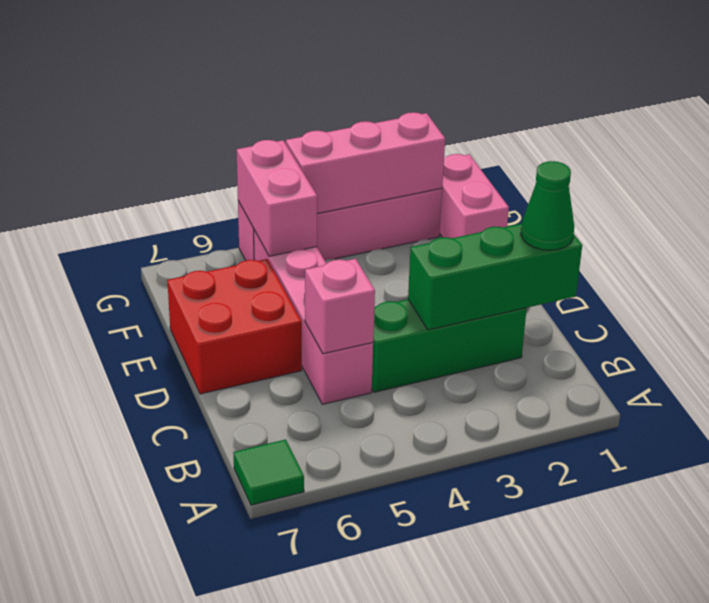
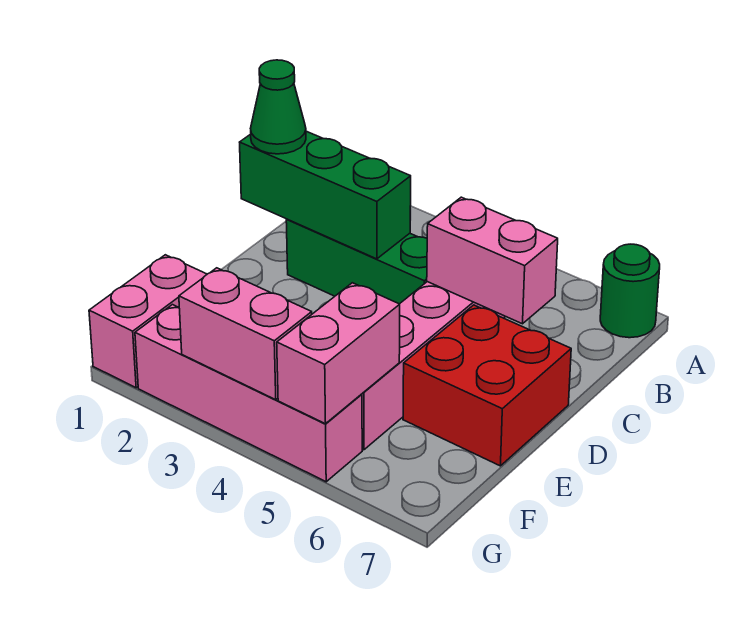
green tile A7 level 1 -> green round brick A7 level 1
pink brick C5 level 2 -> pink brick C5:C6 level 2
pink brick G2:G4 level 2 -> pink brick G3:G4 level 2

